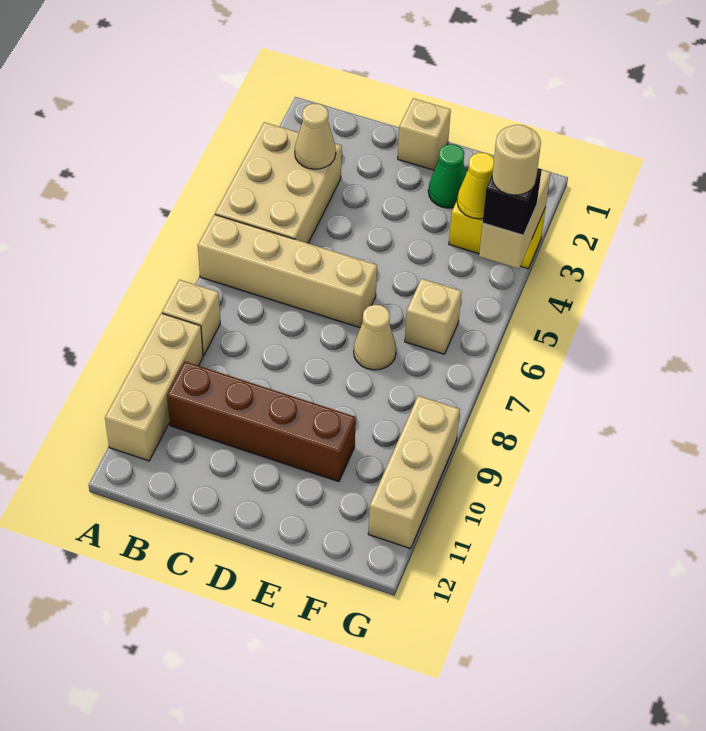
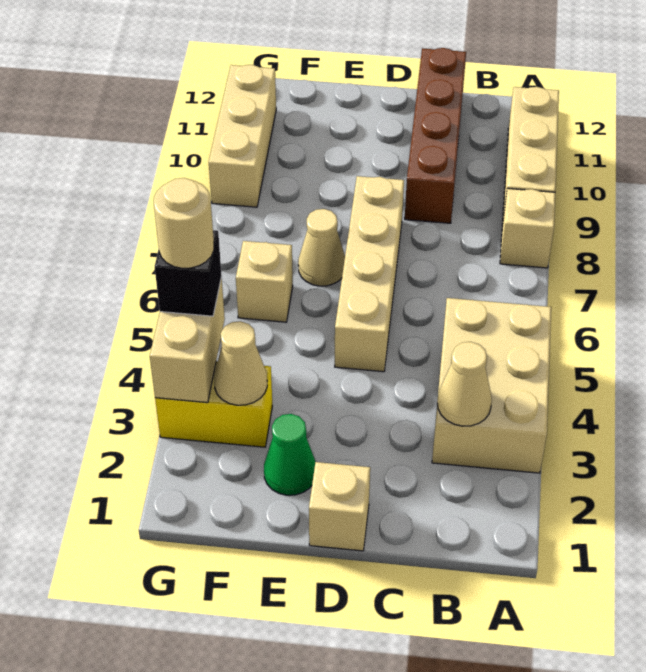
tan brick A6:D6 level 1 -> tan brick D5:D8 level 1
brown brick B10:E10 level 1 -> brown brick C9:C12 level 1
yellow cone F3 level 2 -> tan cone F3 level 2

